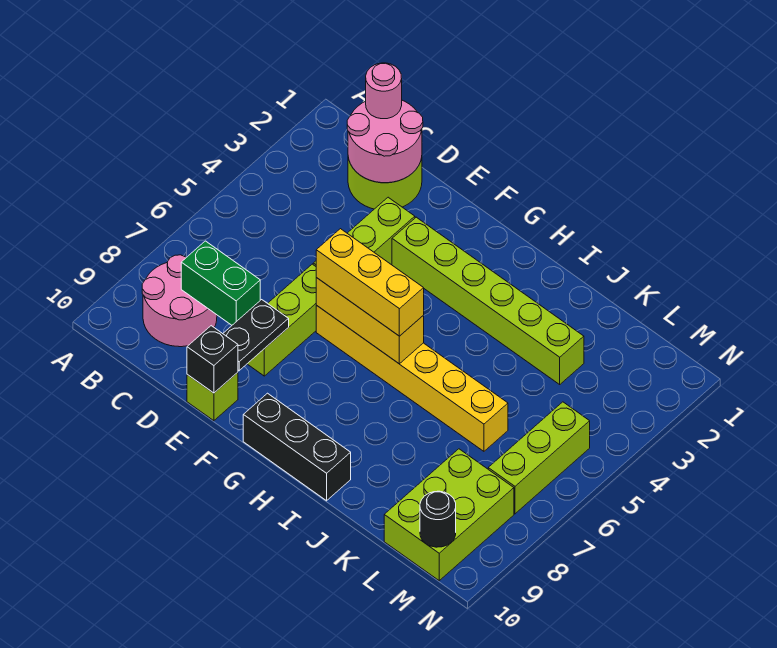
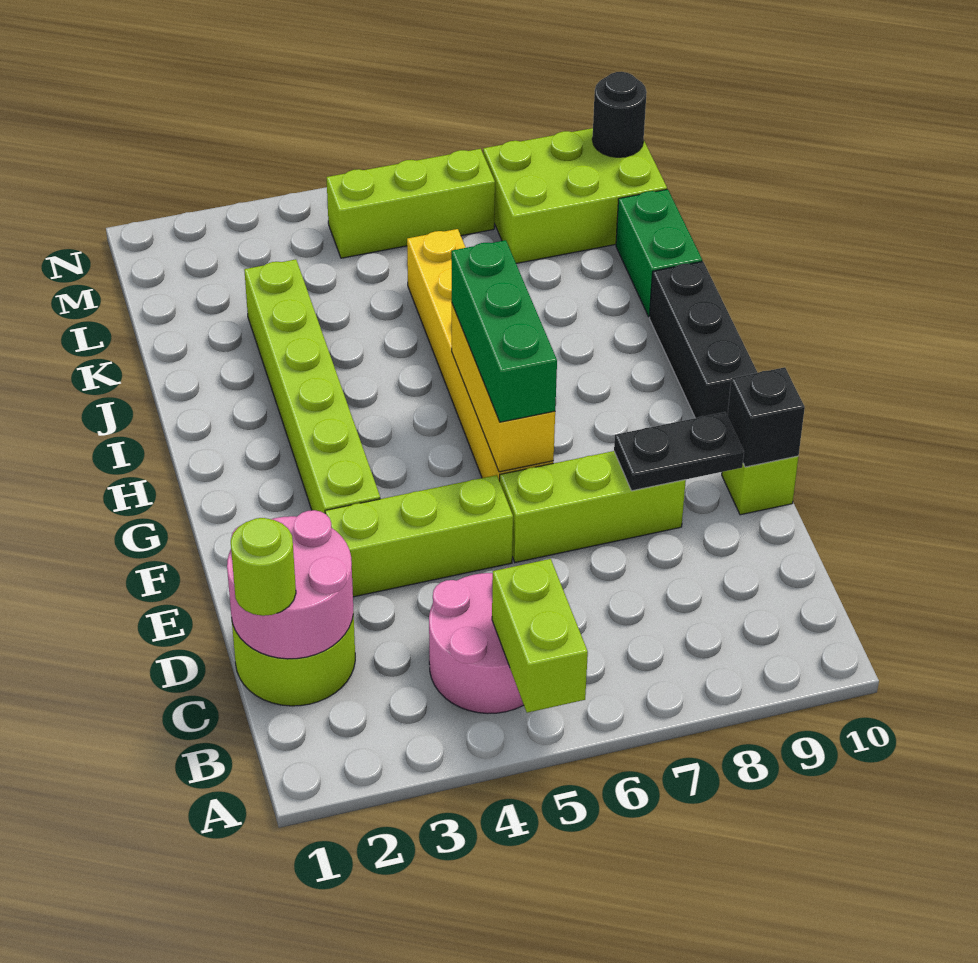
none -> lime brick A5:B5 level 2
pink round brick B8:C9 level 1 -> pink round brick B4:C5 level 1
pink round brick C1 level 3 -> lime round brick C1 level 3
green brick C8:D8 level 2 -> green brick J10:K10 level 1
yellow brick F6:H6 level 3 -> green brick F6:H6 level 3

